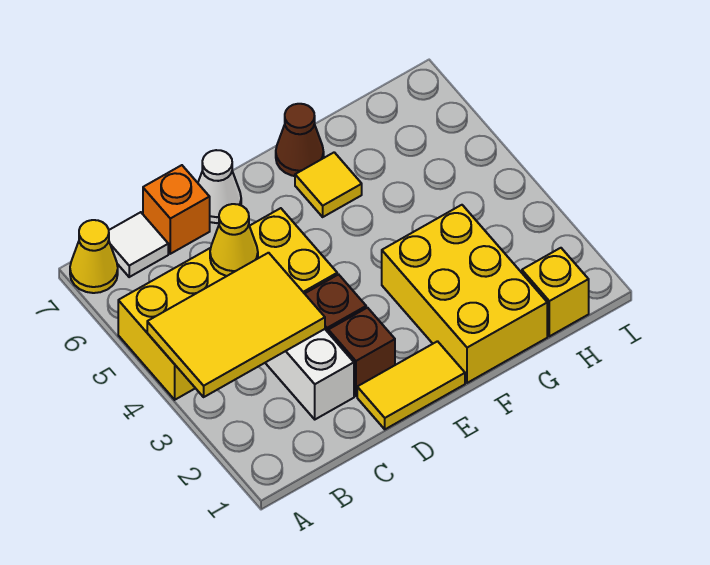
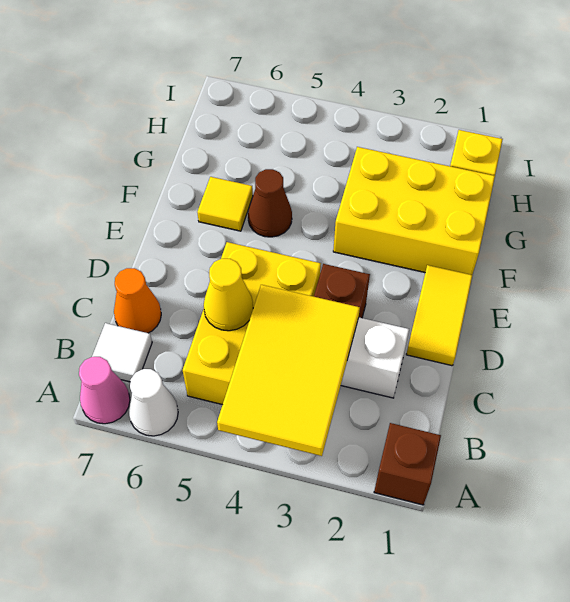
yellow brick A4:D5 level 1 -> yellow brick B4:D5 level 1
yellow cone A7 level 1 -> pink cone A7 level 1
orange brick C7 level 1 -> orange cone C7 level 1
brown brick D2 level 1 -> brown brick A1 level 1
white cone D7 level 1 -> white cone A6 level 1
brown cone F7 level 1 -> brown cone F5 level 1

